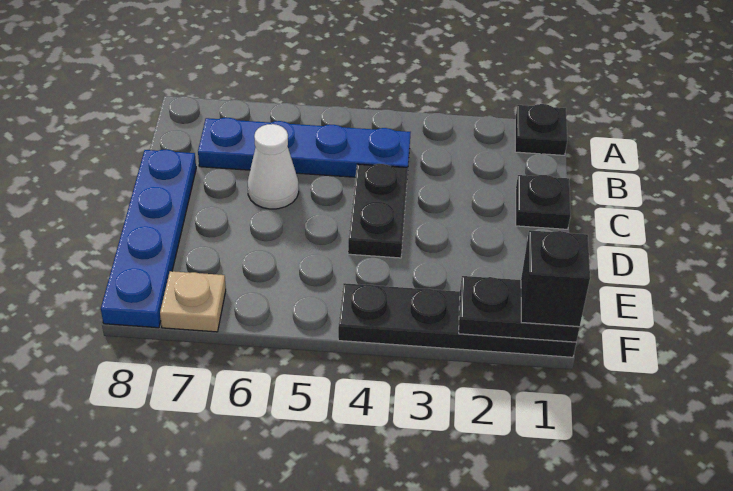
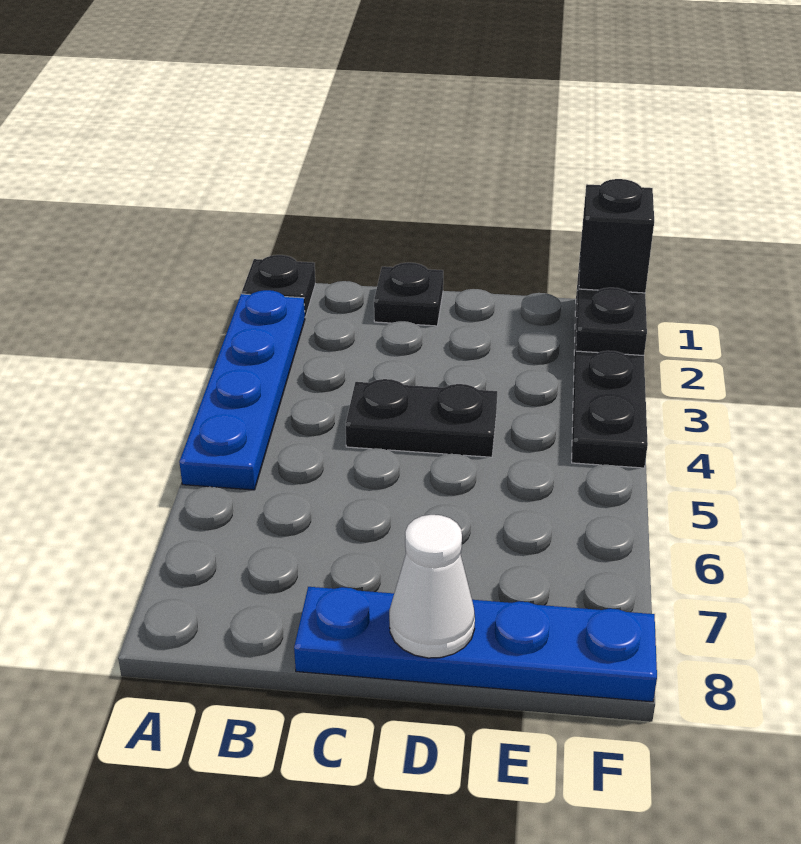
blue plate B4:B7 level 1 -> blue plate A2:A5 level 1
white cone C6 level 1 -> white cone D8 level 2
tan plate F7 level 1 -> none

